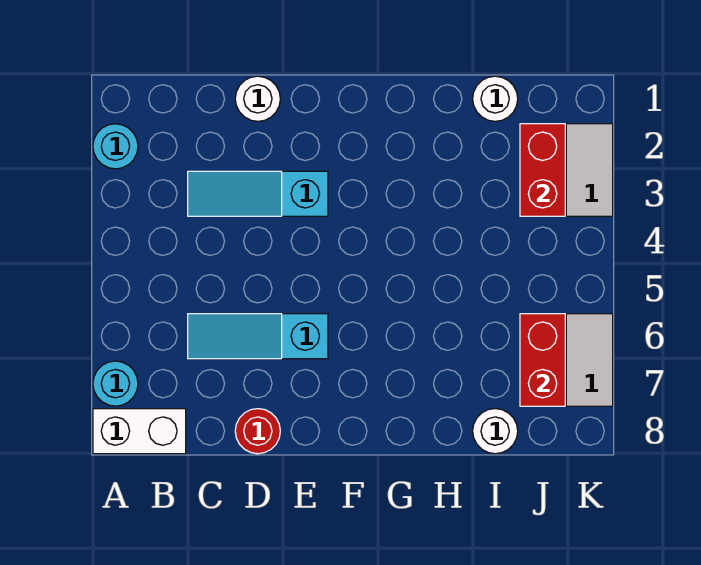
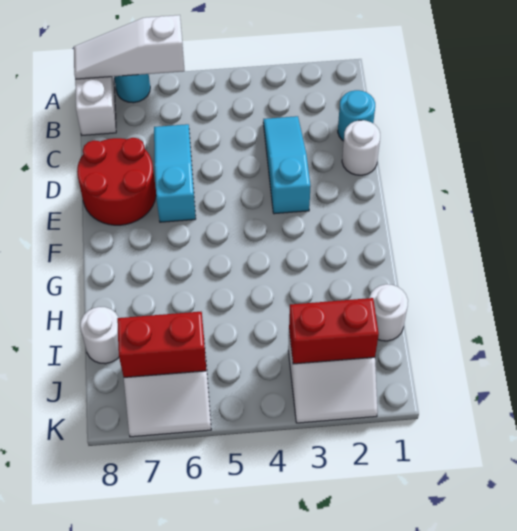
cyan round brick A2 level 1 -> cyan round brick C1 level 1
none -> white slope A6:A8 level 2 top 6
red round brick D8 level 1 -> red round brick D7:E8 level 1

